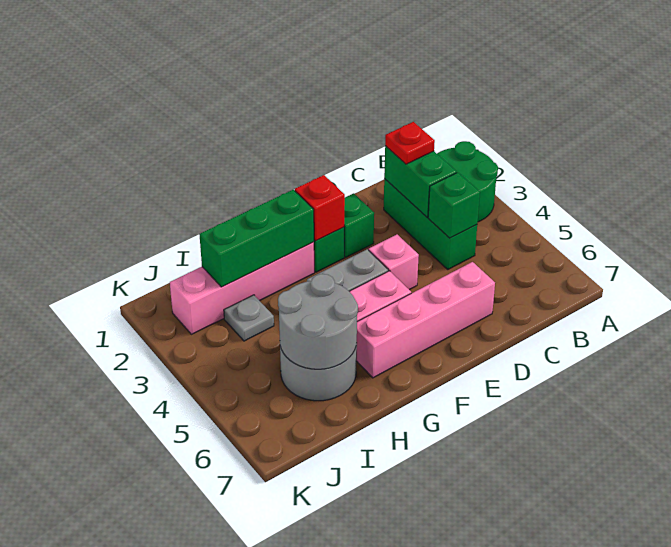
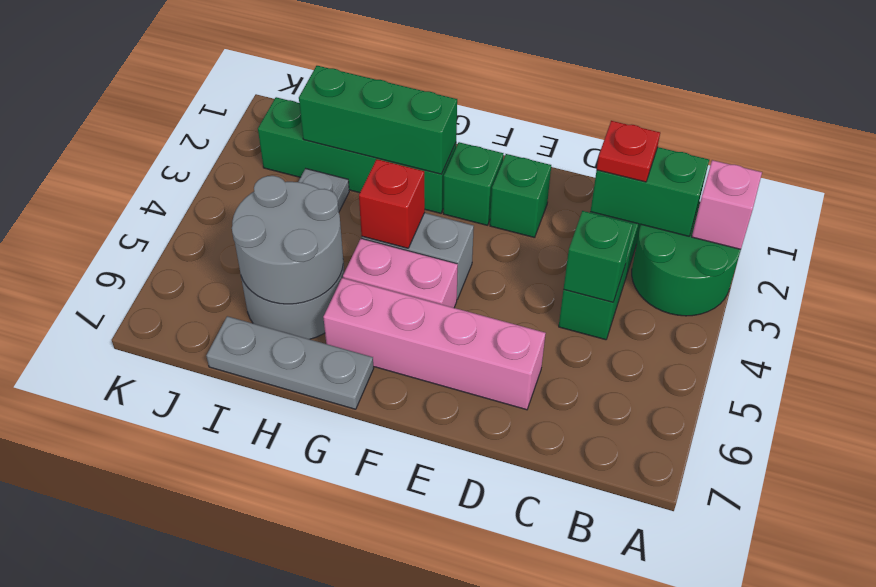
green brick C2:C3 level 2 -> green brick B2:C2 level 2
pink brick E4 level 1 -> pink brick A2 level 2
red brick F2 level 2 -> red brick G4 level 2
pink brick G2:J2 level 1 -> green brick G2:J2 level 1
none -> grey plate G7:I7 level 1

